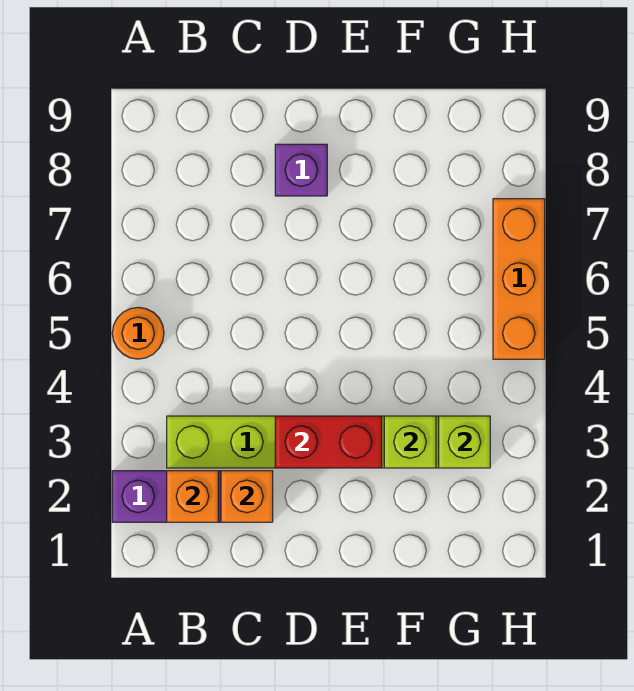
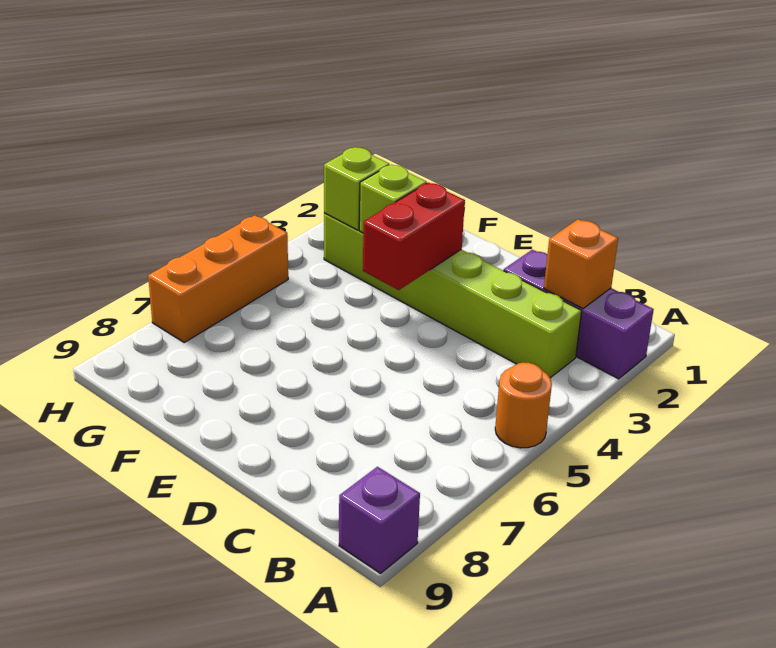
orange brick C2 level 2 -> none
red brick D3:E3 level 2 -> red brick E3:E4 level 2
purple brick D8 level 1 -> purple brick A9 level 1

